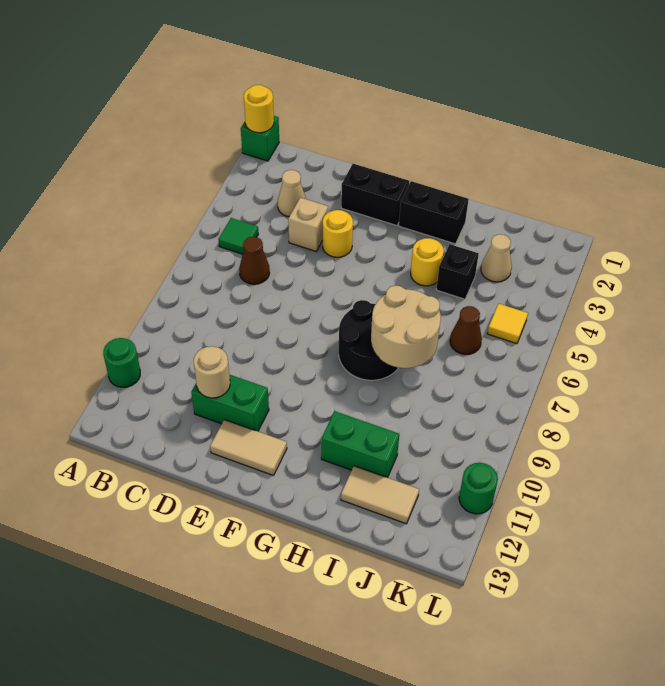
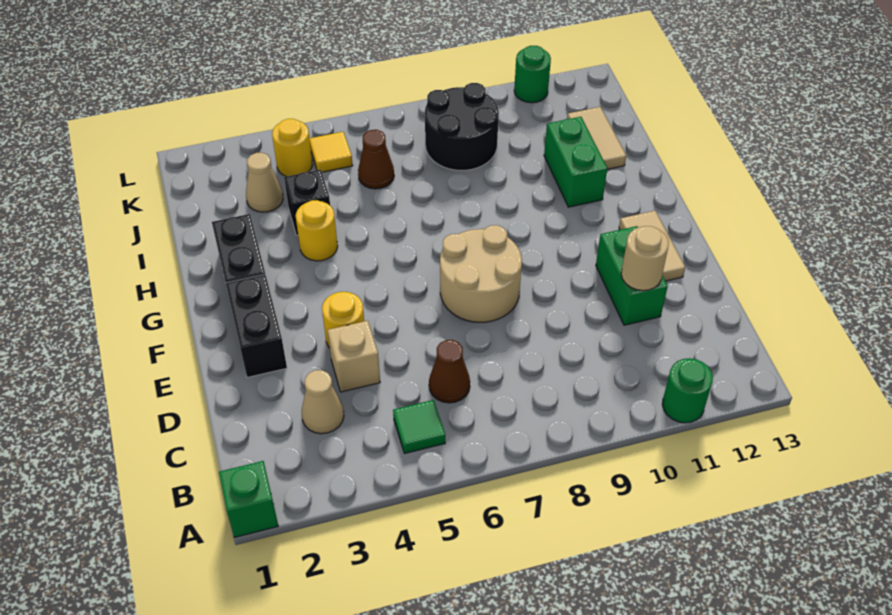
yellow round brick A1 level 2 -> yellow round brick K4 level 1
black round brick G7:H8 level 1 -> black round brick J8:K9 level 1
tan round brick H7:I8 level 2 -> tan round brick E7:F8 level 1

